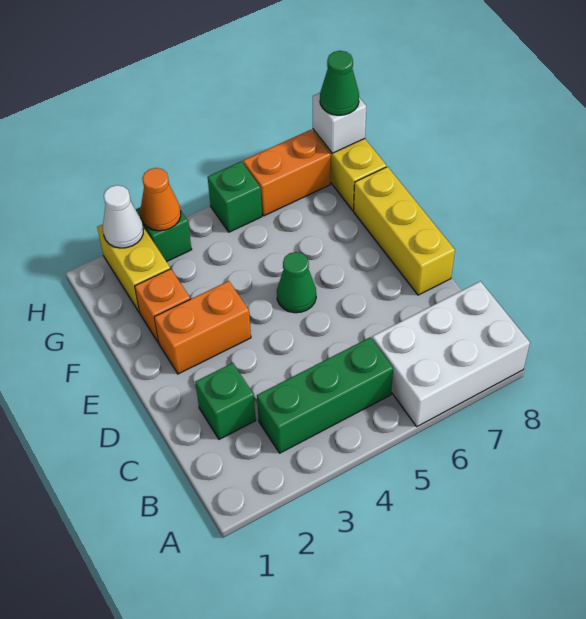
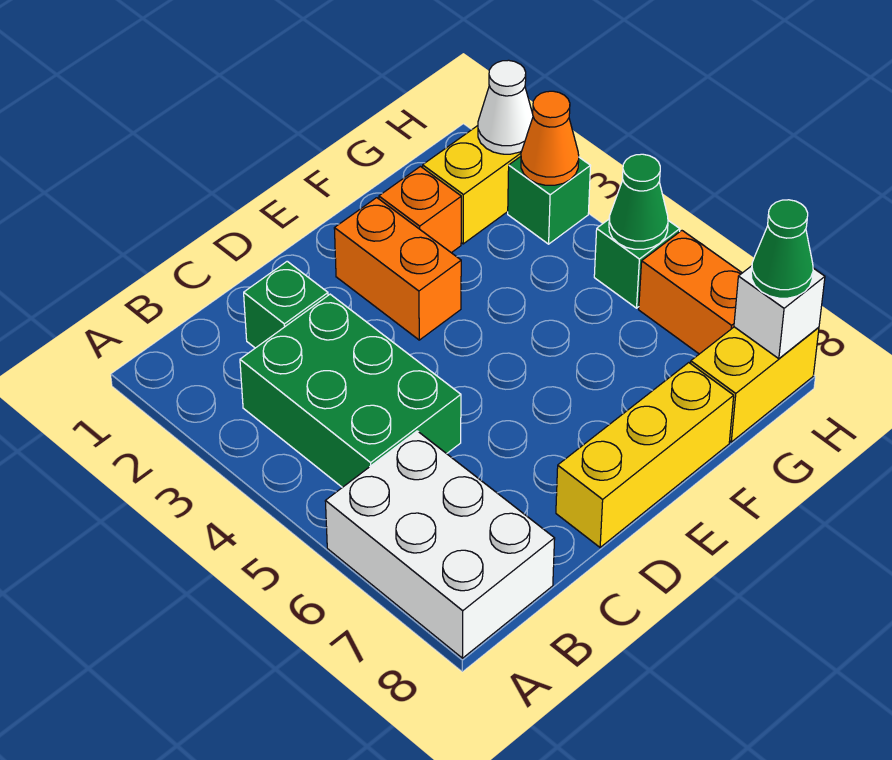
green brick B3:B5 level 1 -> green brick B3:C5 level 1
green cone E5 level 1 -> green cone H5 level 2

